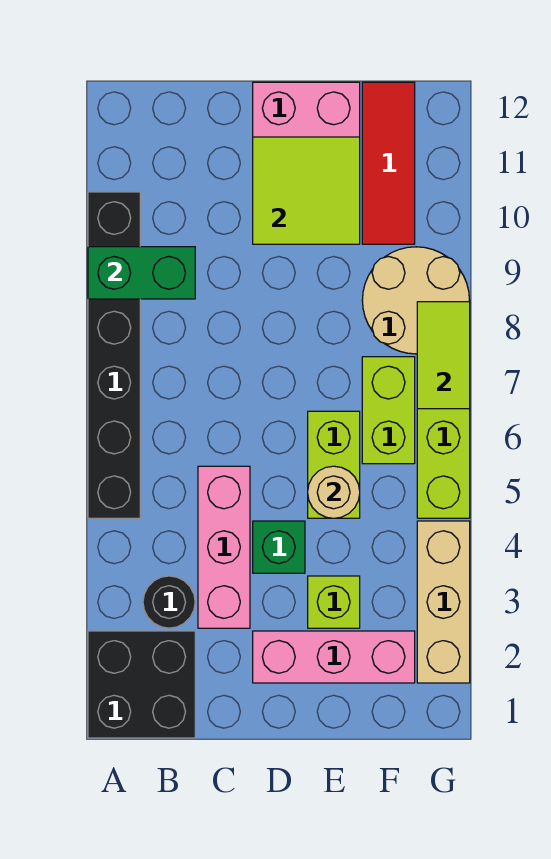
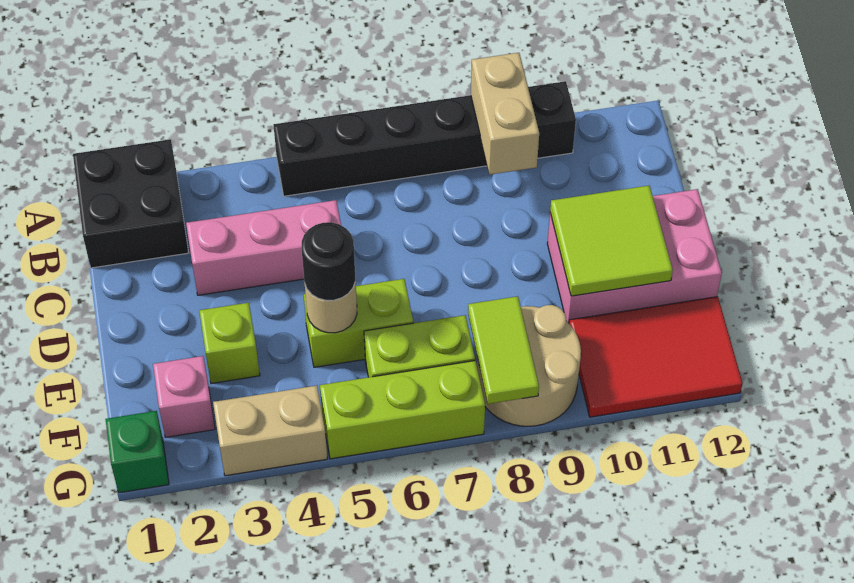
green brick A9:B9 level 2 -> tan brick A9:B9 level 2
black round brick B3 level 1 -> black round brick E5 level 3
pink brick D2:F2 level 1 -> pink brick F2 level 1
green brick D4 level 1 -> green brick G1 level 1
red tile F10:F12 level 1 -> red tile F10:G12 level 1
tan brick G2:G4 level 1 -> tan brick G3:G4 level 1
lime tile G7:G8 level 2 -> lime tile F8:G8 level 2

